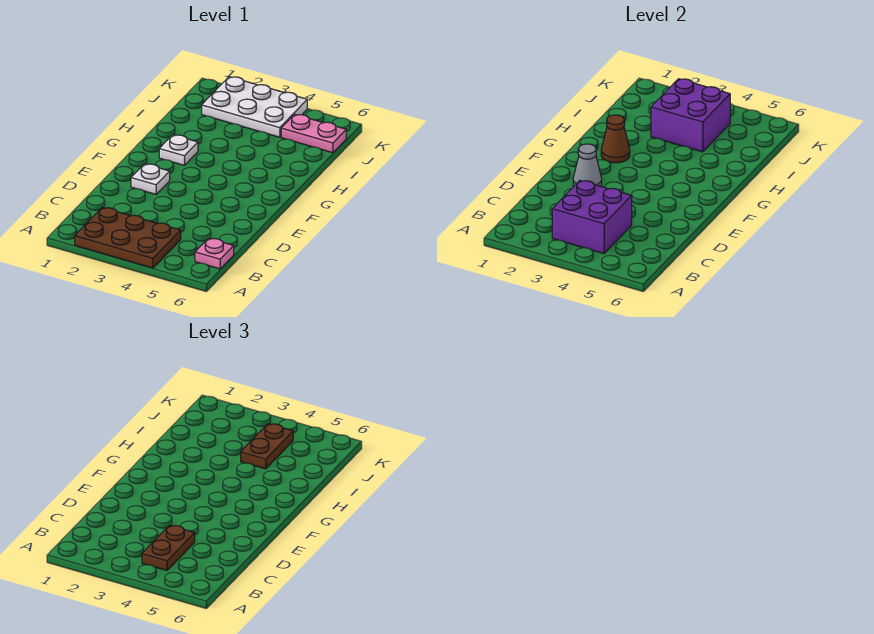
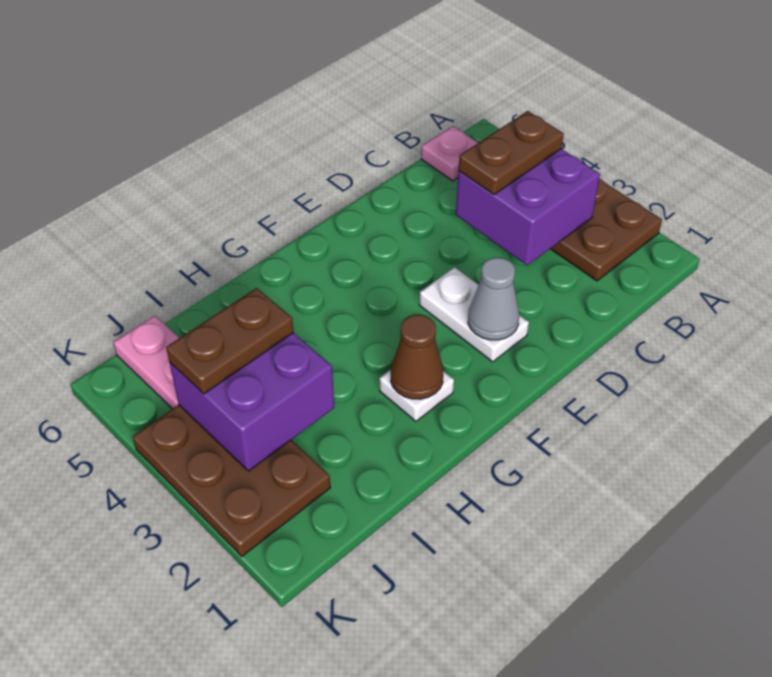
white plate E2 level 1 -> white plate E2:E3 level 1
white plate J2:K4 level 1 -> brown plate J2:K4 level 1

